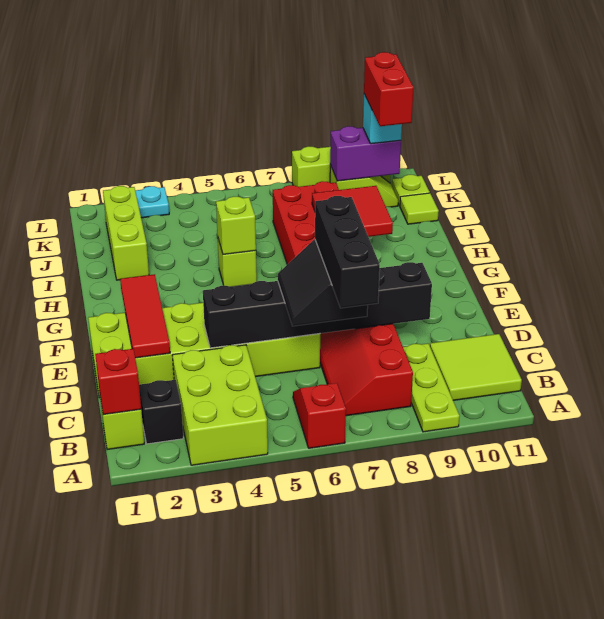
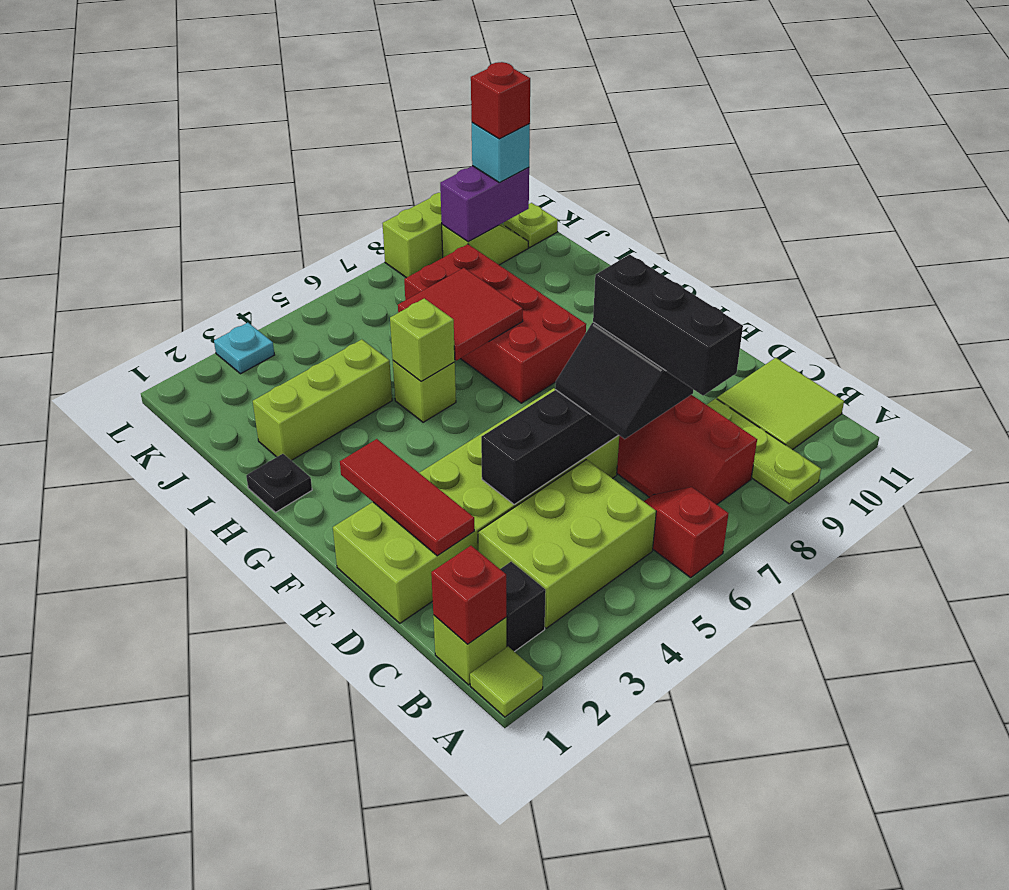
lime brick A3:C4 level 1 -> lime brick B3:C5 level 1
none -> black plate H1 level 1
red tile H8:I9 level 2 -> red tile H6:I7 level 2
lime brick I2:K2 level 1 -> lime brick I2:I4 level 1
red brick J10:K10 level 4 -> red brick K10 level 4
lime tile J11 level 1 -> lime tile A1 level 1

